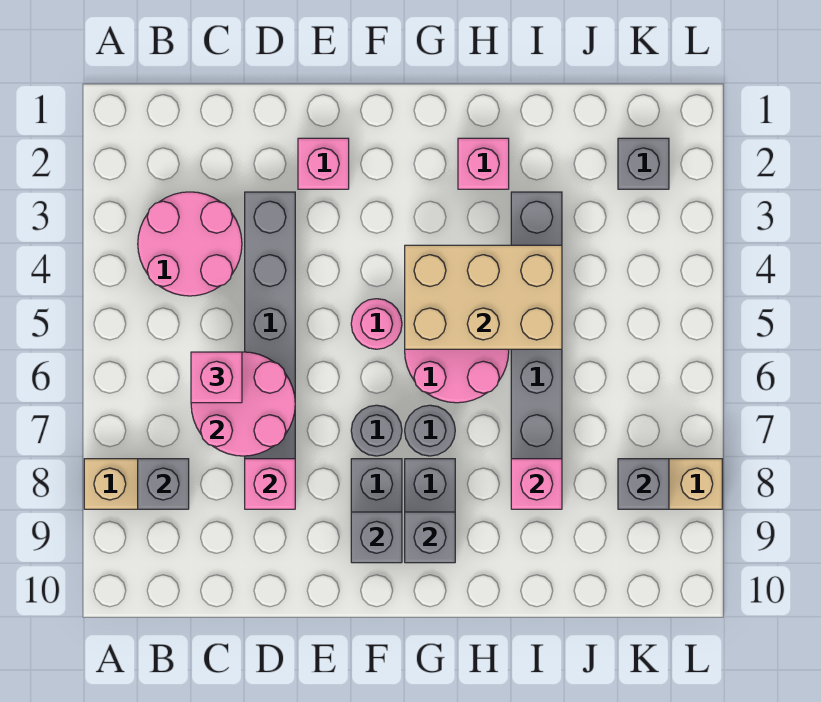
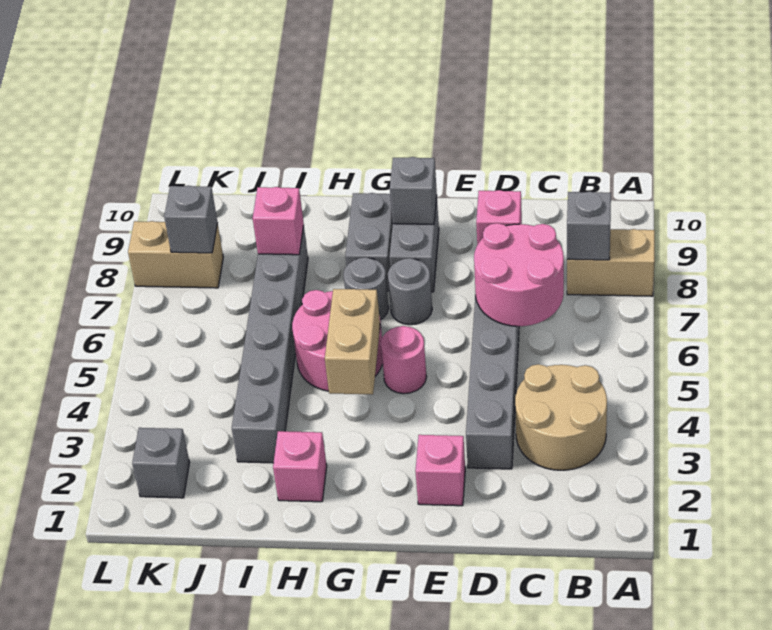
pink round brick B3:C4 level 1 -> tan round brick B3:C4 level 1
pink brick C6 level 3 -> none
tan brick G4:I5 level 2 -> tan brick G4:G5 level 2
grey brick G9 level 2 -> none

